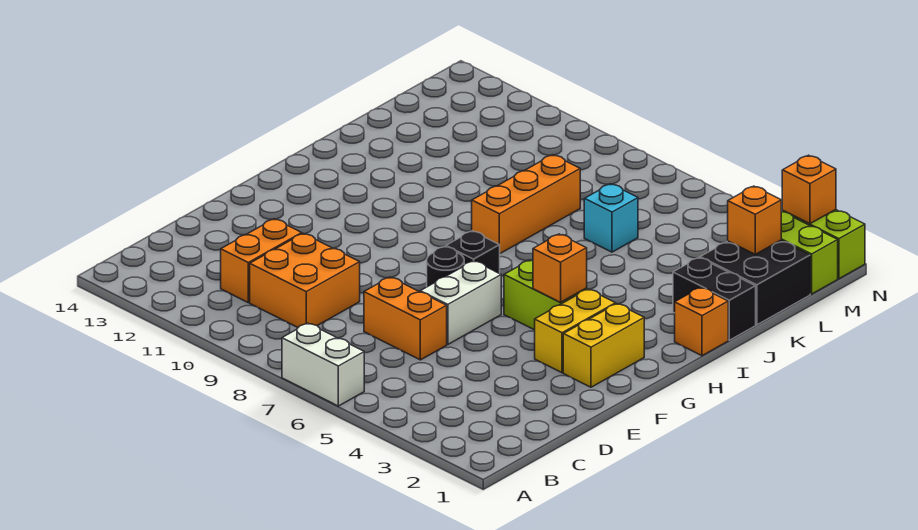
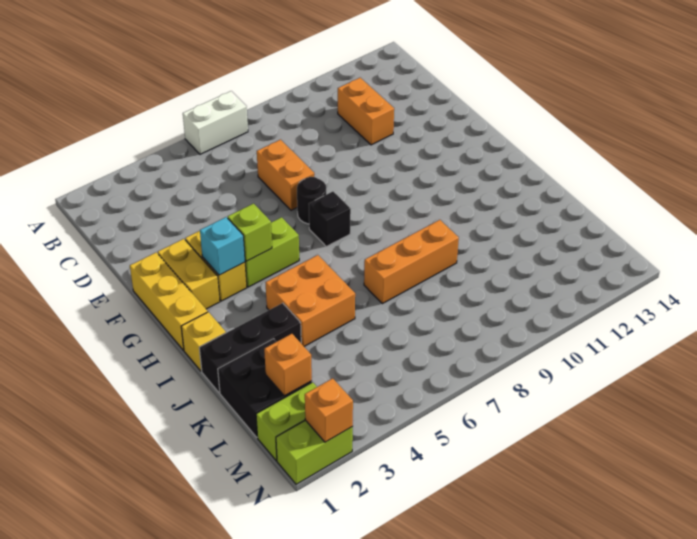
orange brick C9:D10 level 1 -> orange brick I4:J5 level 1
orange brick D6:D7 level 1 -> orange brick D7:E7 level 1
white brick E6:F6 level 1 -> none
none -> yellow brick F1:H1 level 1
orange brick G4 level 2 -> lime brick G4 level 2
orange brick I1 level 1 -> yellow brick I1 level 1
orange brick I8:K8 level 1 -> orange brick J7:J9 level 1
black brick J1:J2 level 1 -> black brick J1:J3 level 1
cyan brick K6 level 1 -> cyan brick G3 level 2

